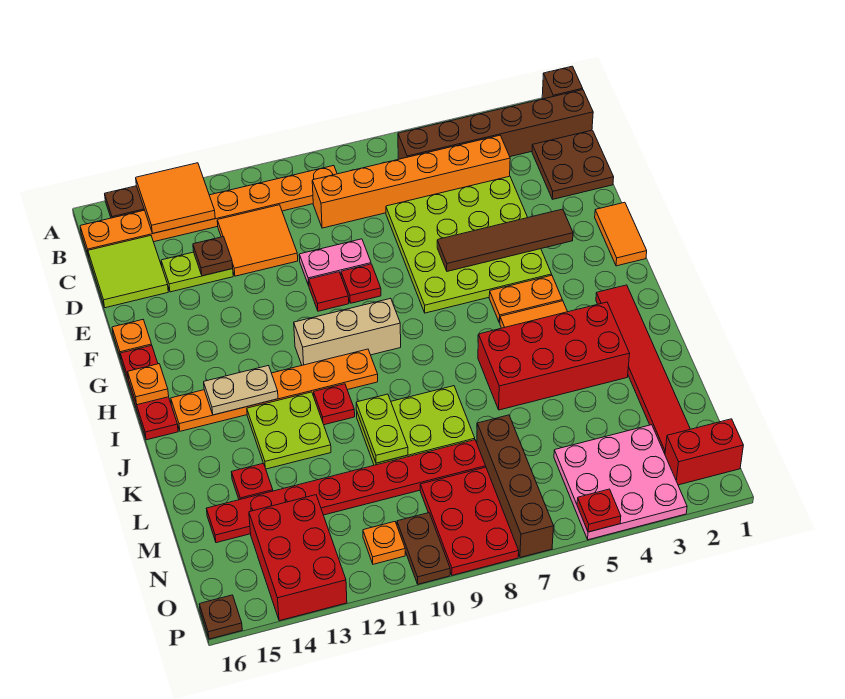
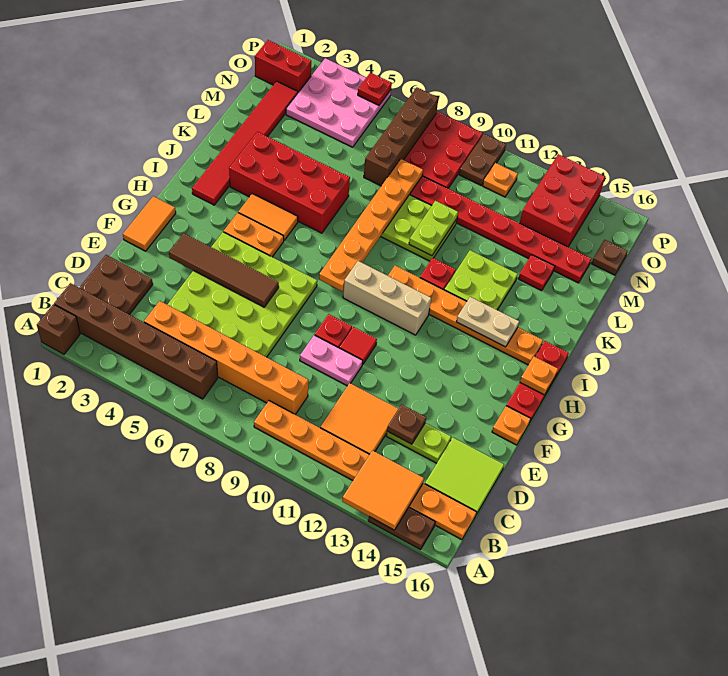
none -> orange plate H8:M8 level 2
brown plate P16 level 1 -> brown plate N16 level 1

